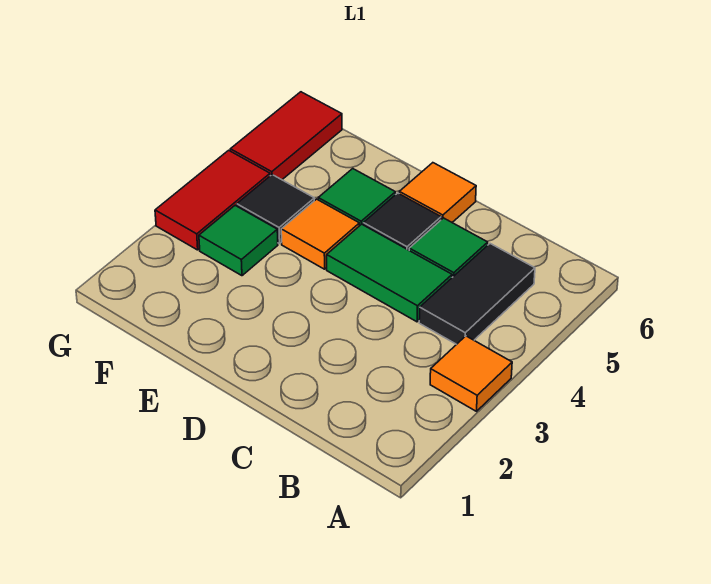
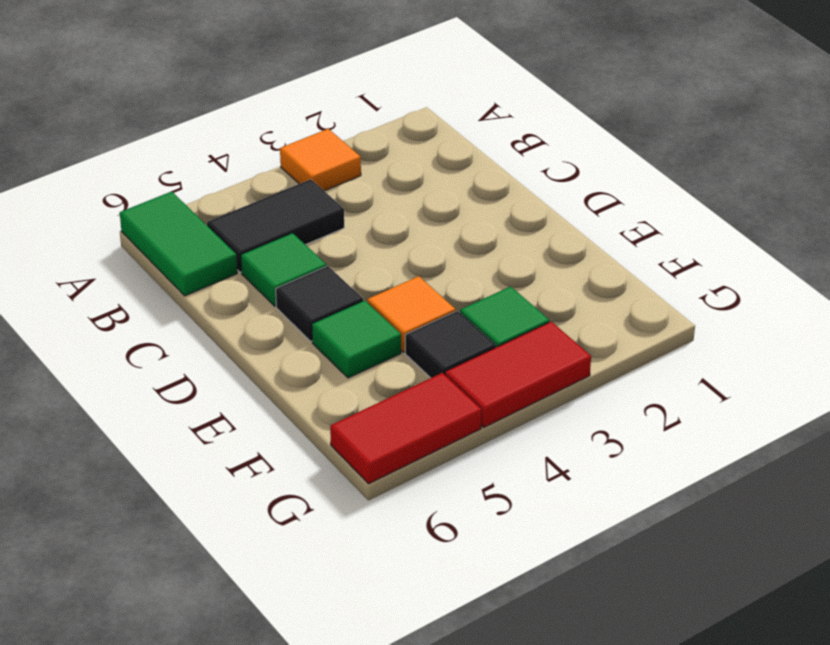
green tile C4:D4 level 1 -> green tile A6:B6 level 1
orange tile D6 level 1 -> none

